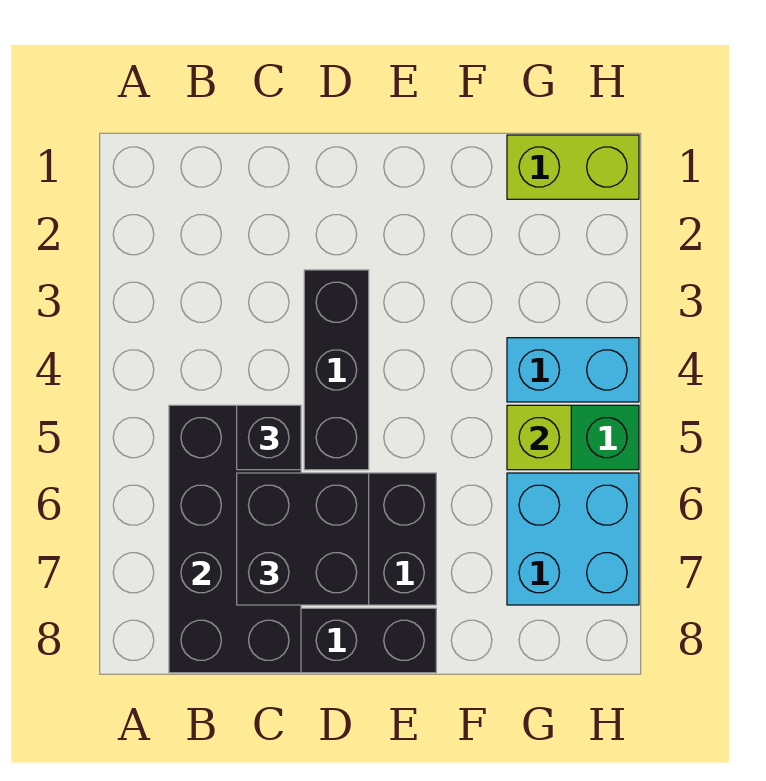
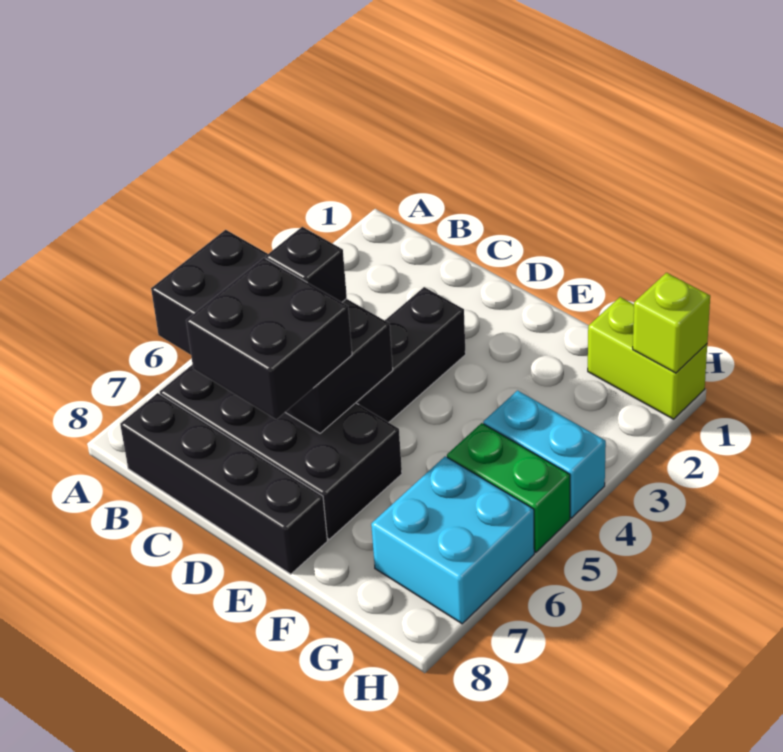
black brick B5:C8 level 2 -> black brick A5:D6 level 2
lime brick G5 level 2 -> lime brick H1 level 2

